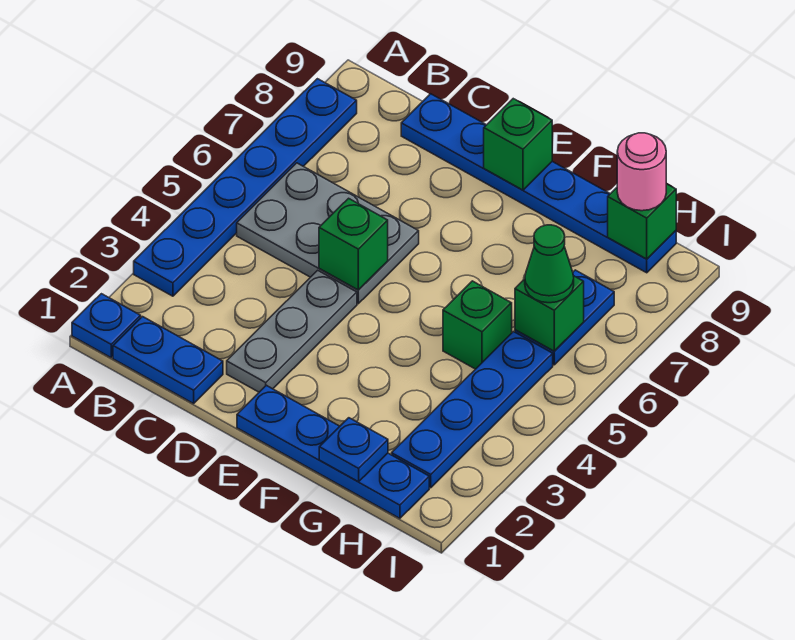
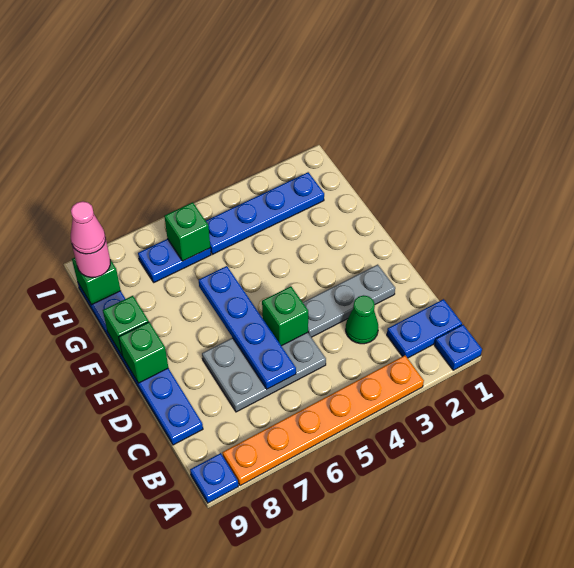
blue plate A3:A8 level 1 -> orange plate A3:A8 level 1
blue plate B1:C1 level 1 -> blue plate B1:B2 level 1
grey plate B5:D6 level 1 -> grey plate C5:D7 level 1
blue plate E1:H1 level 1 -> blue plate C6:F6 level 2
blue plate G1 level 2 -> blue plate A9 level 1
green brick G5 level 1 -> green brick F9 level 2
green cone H6 level 3 -> green cone C3 level 1
none -> pink cone H9 level 4

